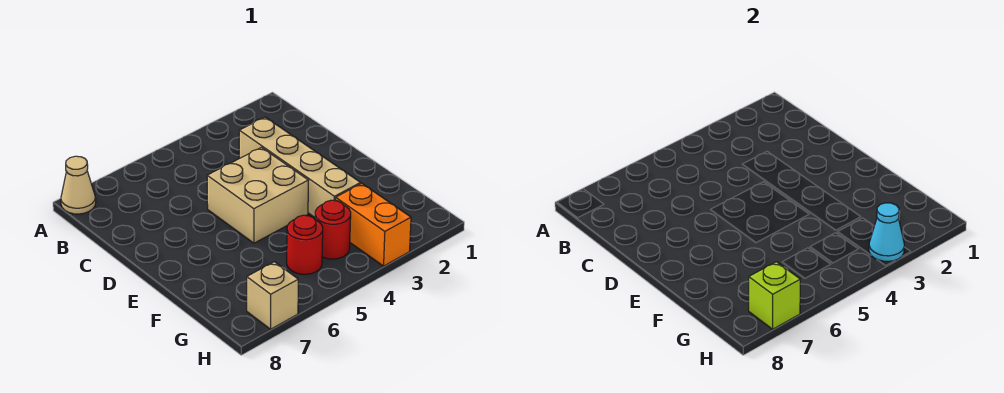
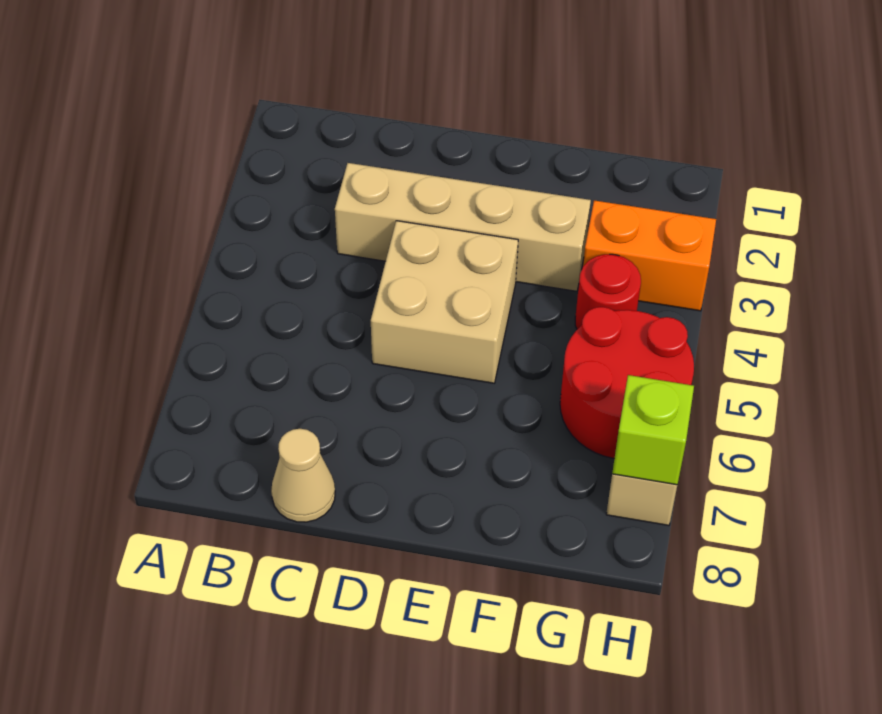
tan cone A8 level 1 -> tan cone C8 level 1
red round brick G5 level 1 -> red round brick G5:H6 level 1
cyan cone H3 level 2 -> none

